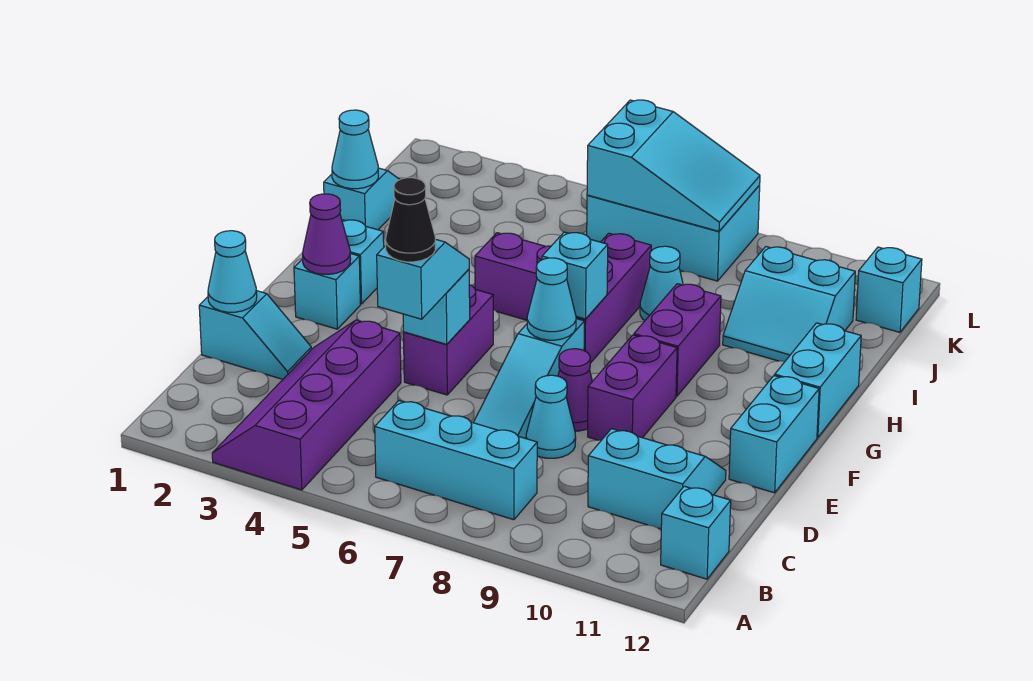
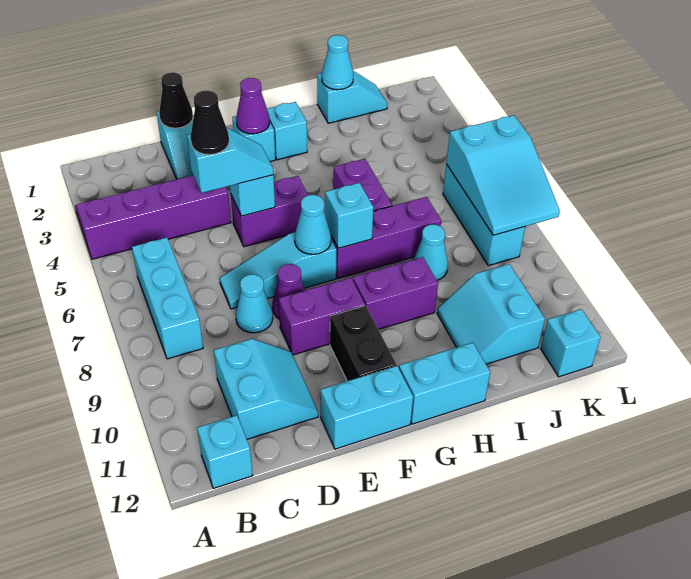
cyan cone D1 level 2 -> black cone D1 level 2
none -> black brick F10:F11 level 1
cyan brick K6:L8 level 1 -> cyan brick K6:K8 level 1

